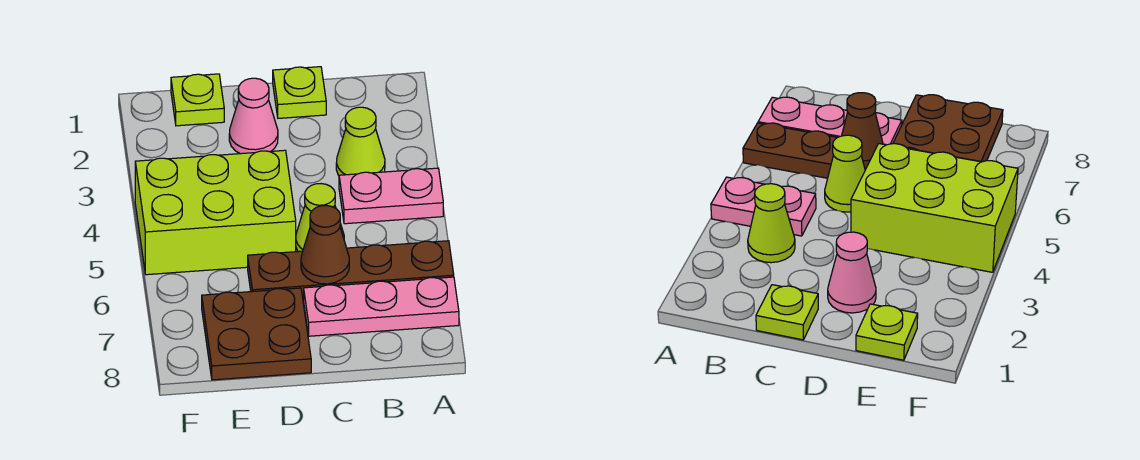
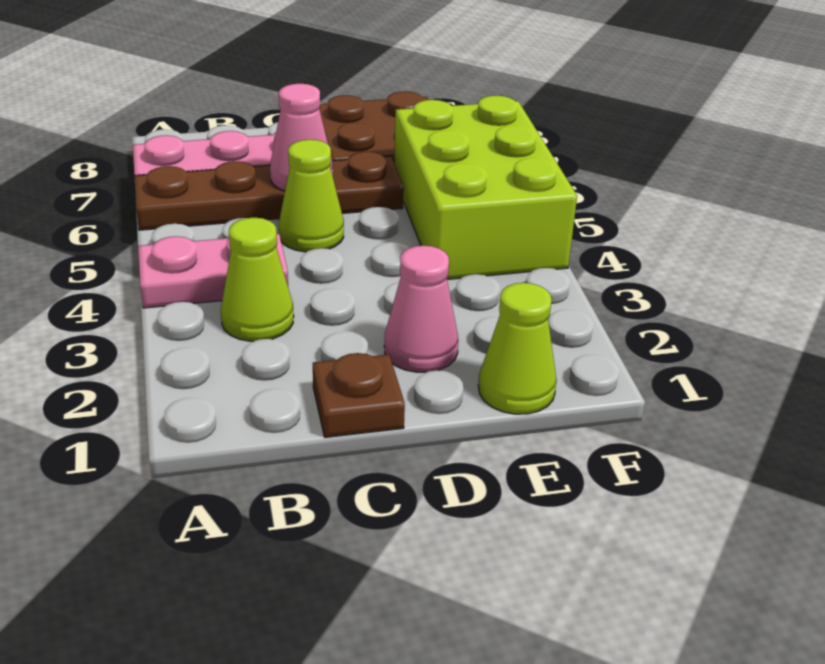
lime plate C1 level 1 -> brown plate C1 level 1
brown cone C6 level 2 -> pink cone C6 level 2
lime brick D4:F5 level 1 -> lime brick E4:F6 level 1
lime plate E1 level 1 -> lime cone E1 level 1

